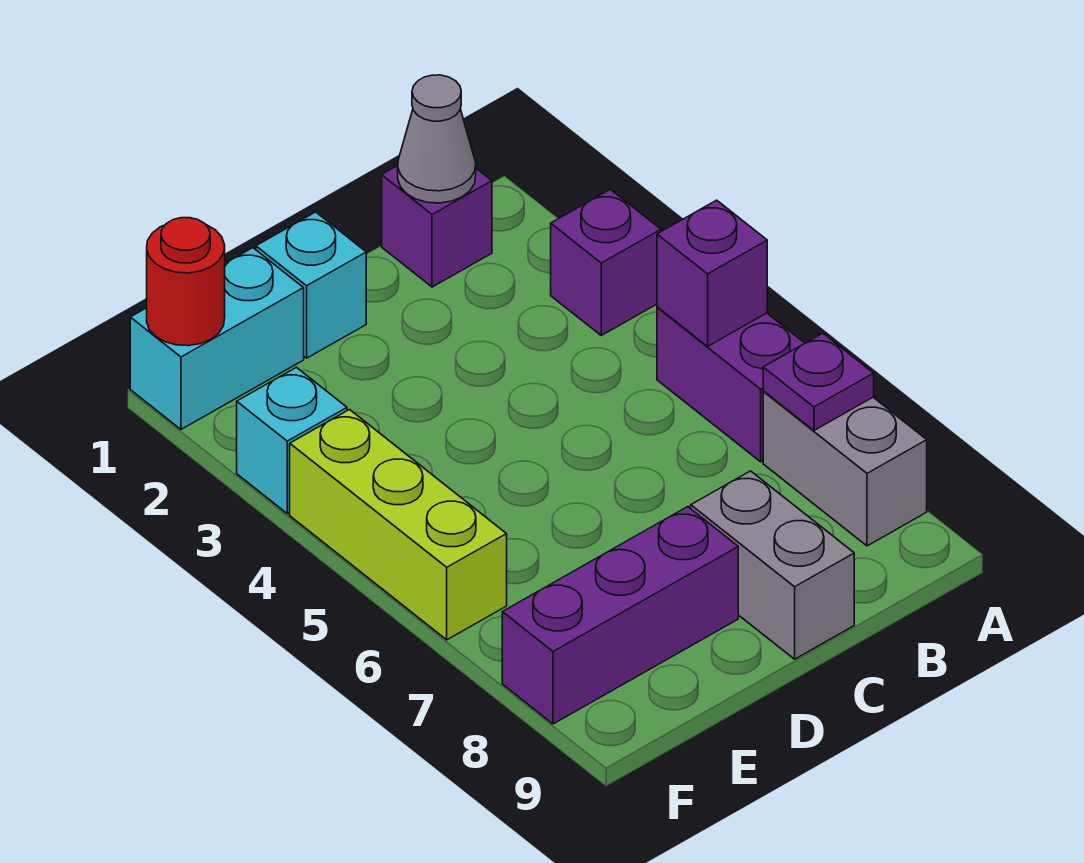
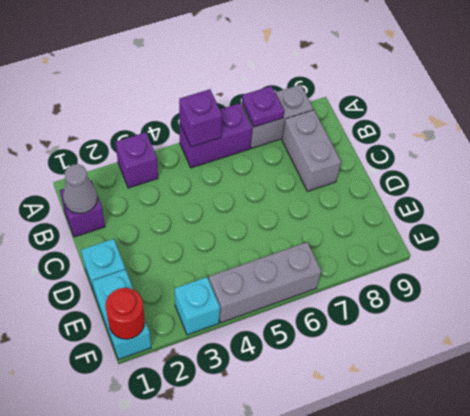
grey brick C8:C9 level 1 -> grey brick B8:C8 level 1
purple brick D8:F8 level 1 -> none
lime brick F4:F6 level 1 -> grey brick F4:F6 level 1

